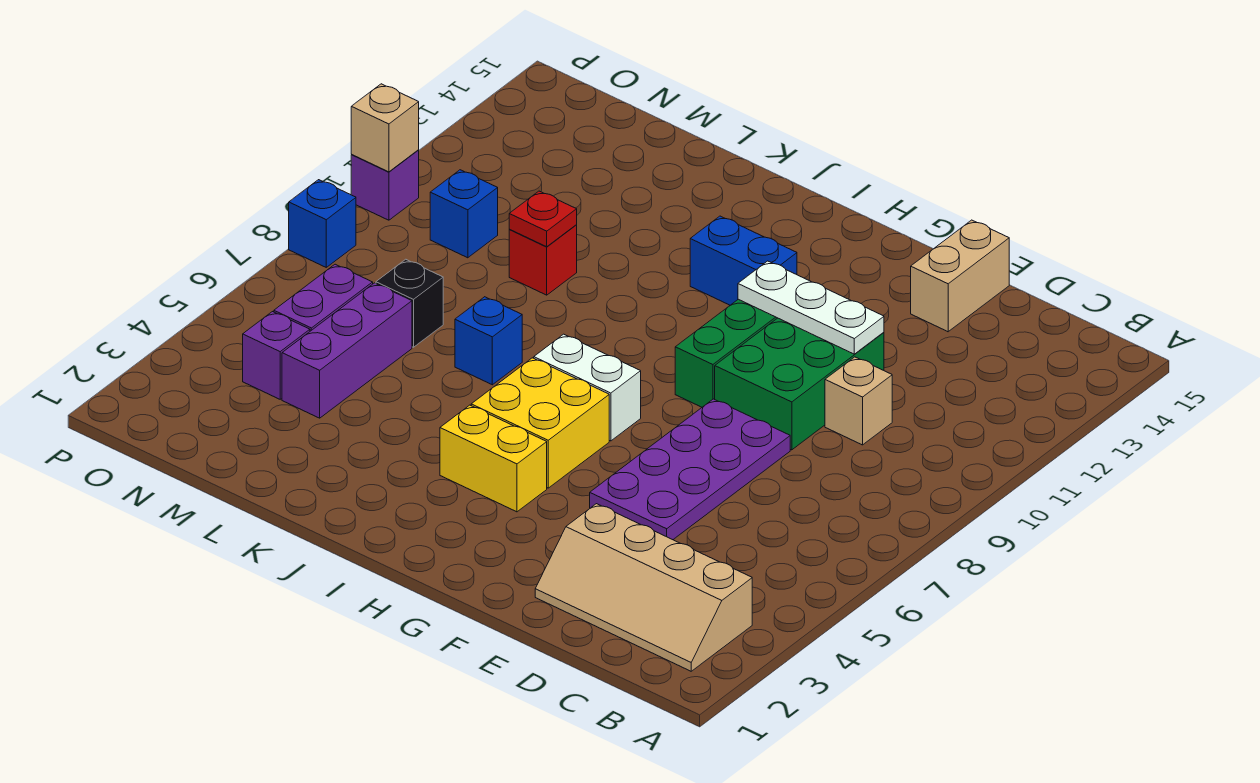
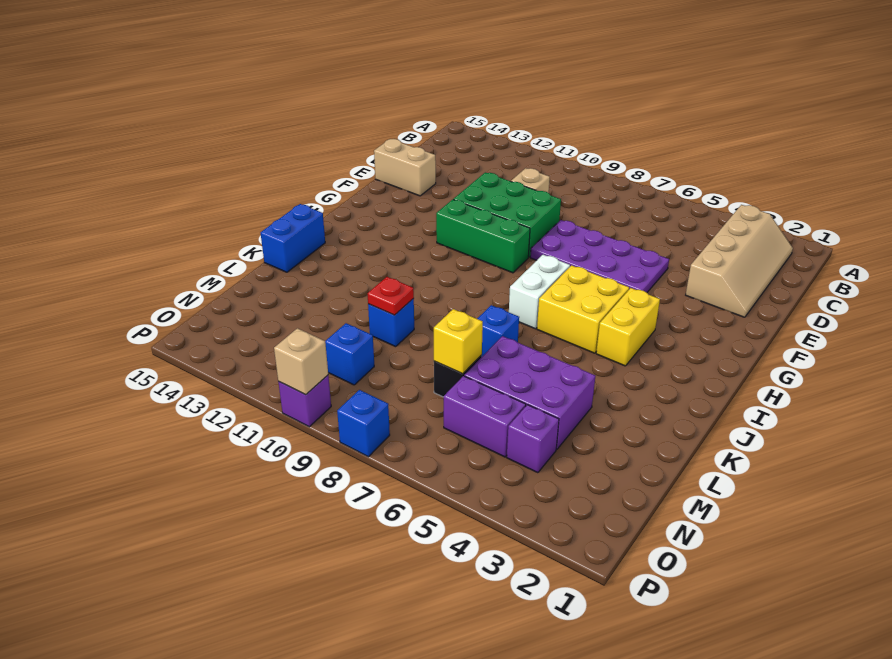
white plate E11:G11 level 2 -> none
blue brick H12:I12 level 1 -> blue brick J15:K15 level 1
red brick L10 level 1 -> blue brick L10 level 1
purple brick M4:M6 level 1 -> purple brick L4:M6 level 1
none -> yellow brick M7 level 2

